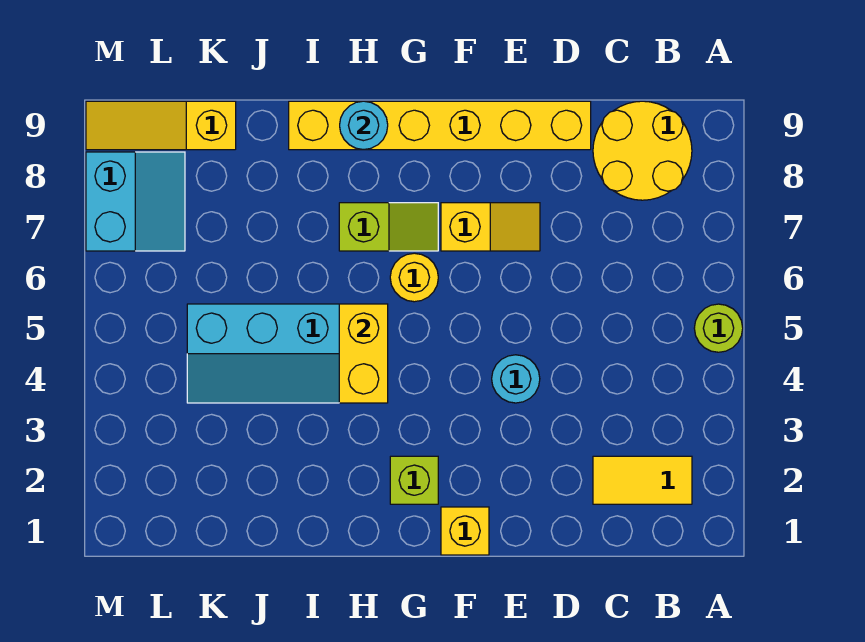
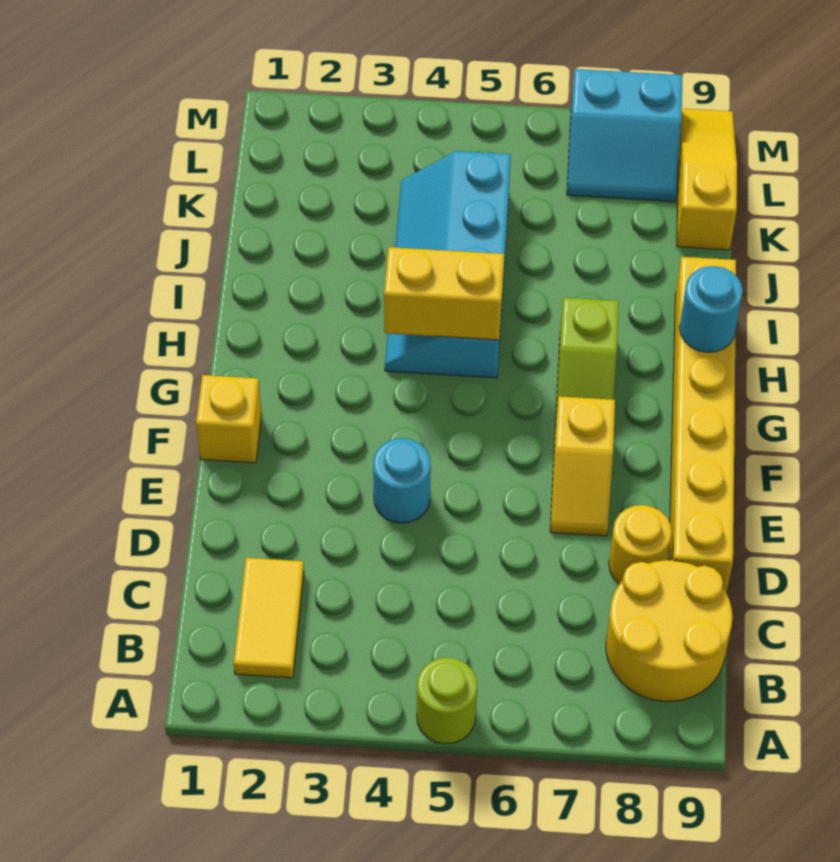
lime brick G2 level 1 -> none
yellow round brick G6 level 1 -> yellow round brick D8 level 1

